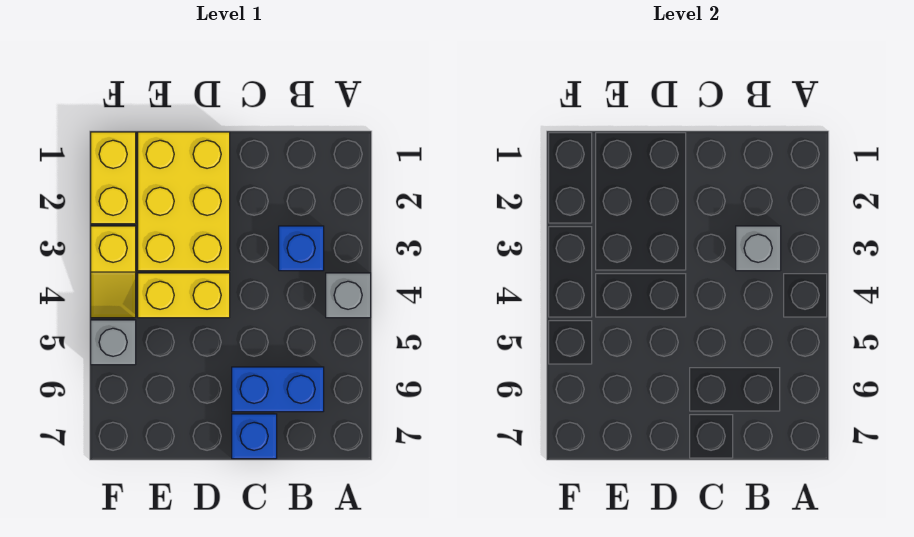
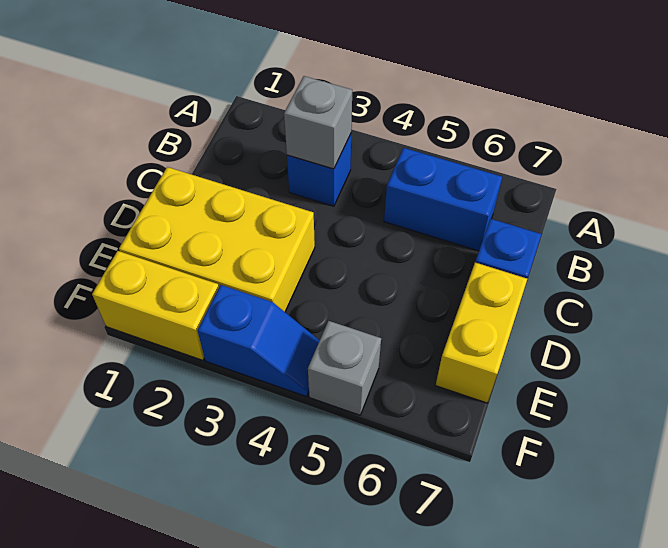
grey brick A4 level 1 -> none
blue brick B6:C6 level 1 -> blue brick B5:B6 level 1
yellow brick D4:E4 level 1 -> yellow brick D7:E7 level 1
yellow slope F3:F4 level 1 top 3 -> blue slope F3:F4 level 1 top 3

